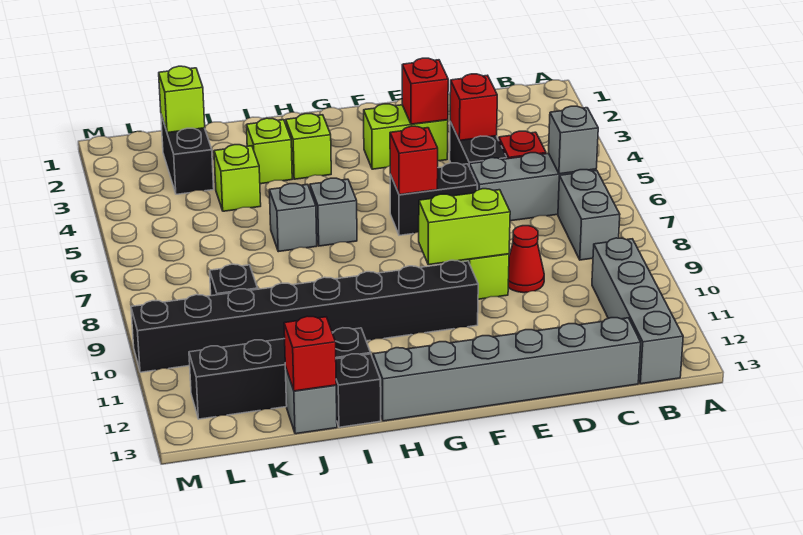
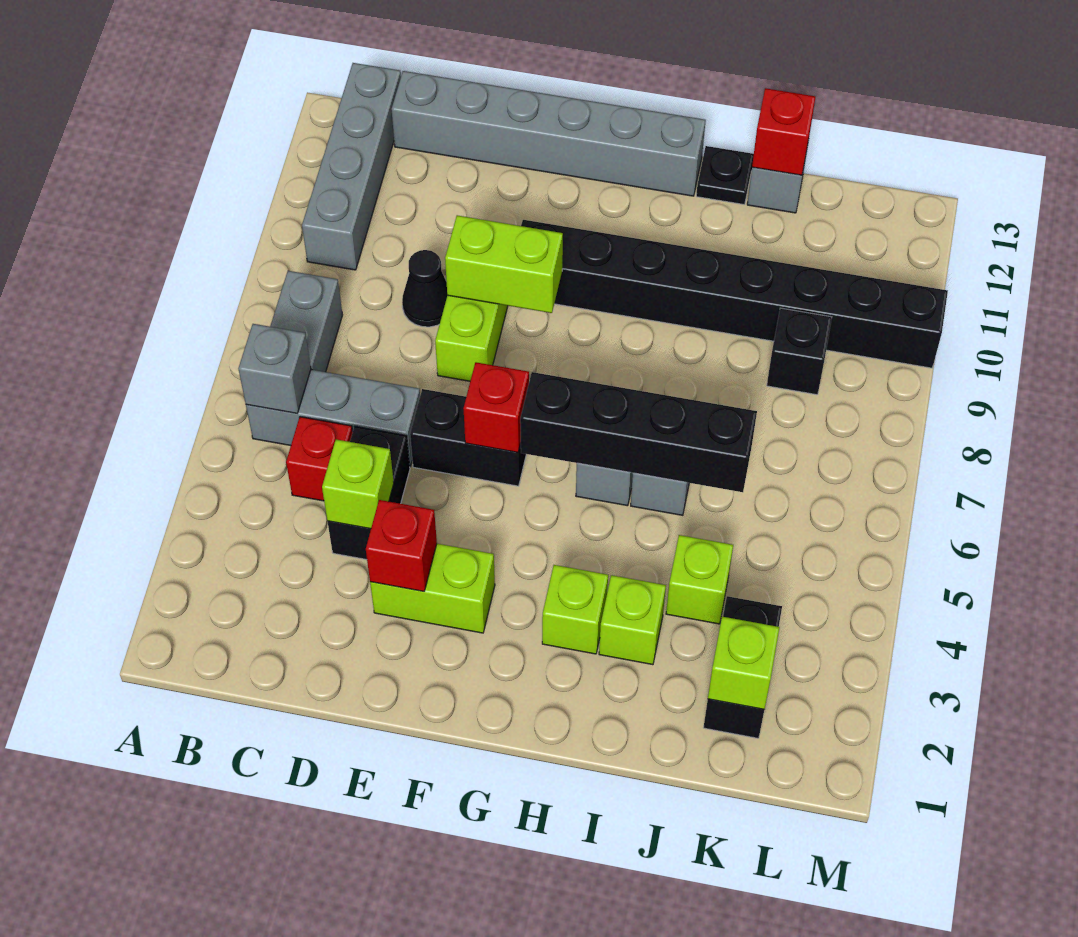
red brick D4 level 2 -> lime brick D4 level 2
red cone D9 level 1 -> black cone D9 level 1
black brick I12:L12 level 1 -> black brick G6:J6 level 2
black brick I13 level 1 -> black plate I13 level 1

